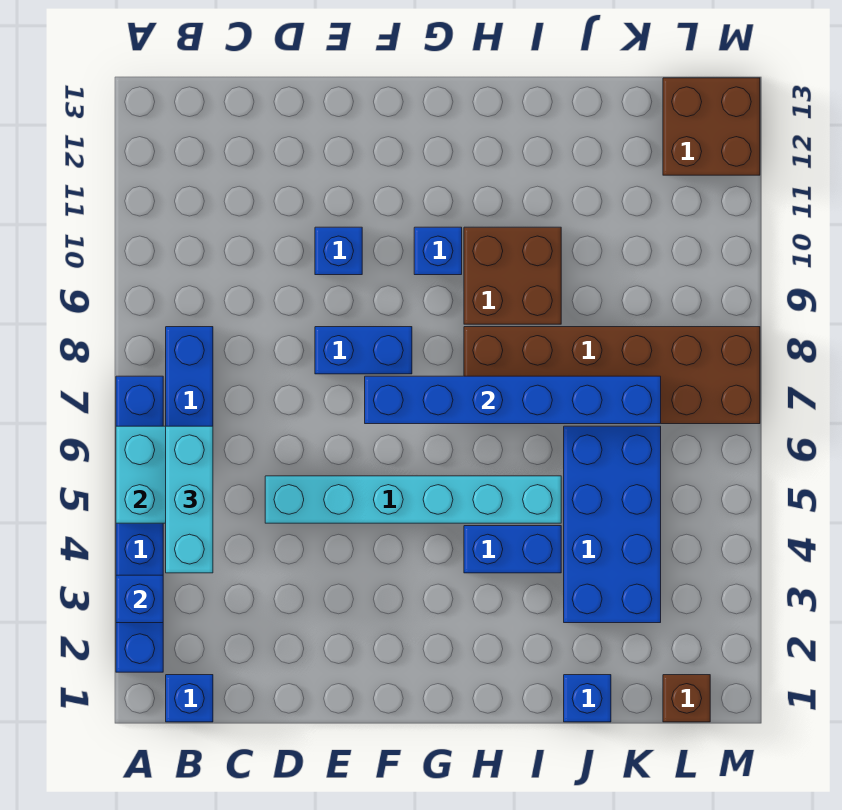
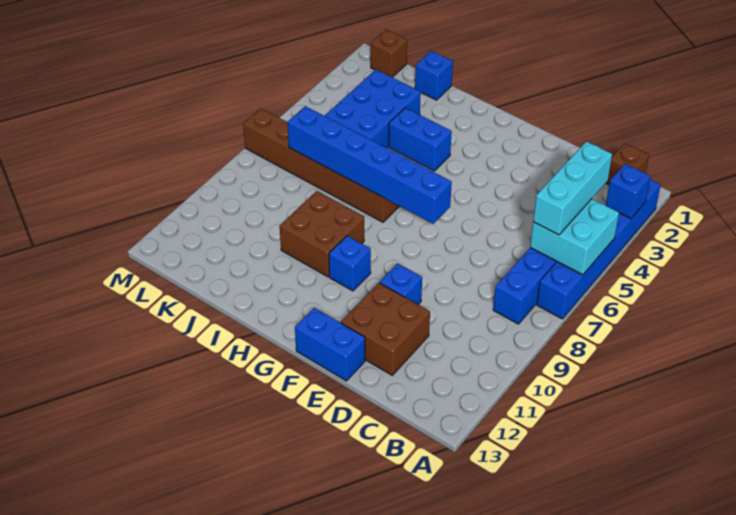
blue brick B1 level 1 -> brown brick B1 level 1
cyan brick D5:I5 level 1 -> none
blue brick E8:F8 level 1 -> blue brick E13:F13 level 1
brown brick H7:M8 level 1 -> brown brick H7:M7 level 1
brown brick L12:M13 level 1 -> brown brick D11:E12 level 1

